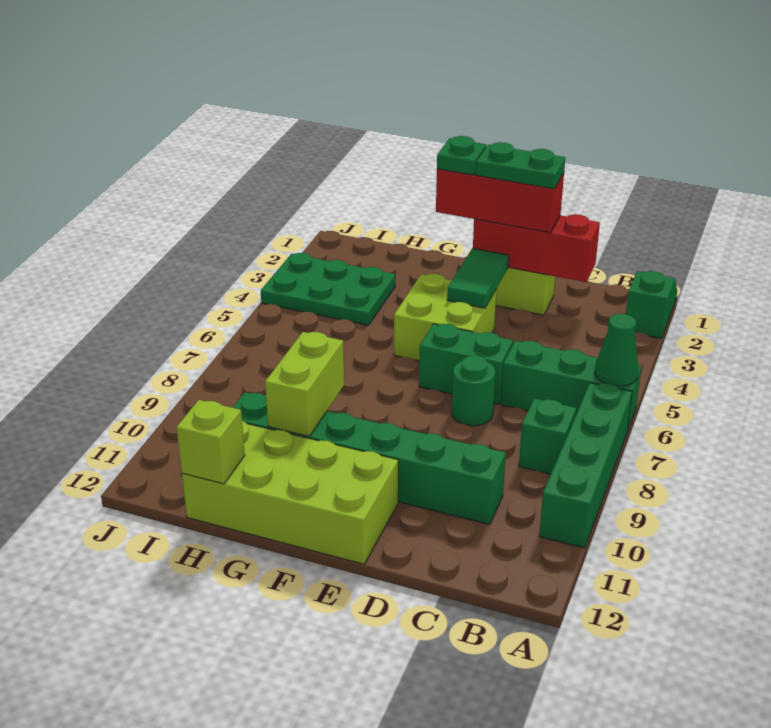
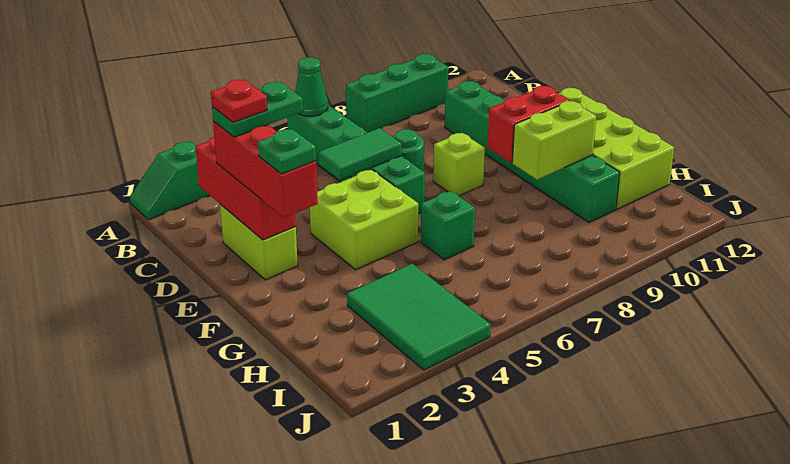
green brick A7:A10 level 1 -> green brick A8:A10 level 1
green brick B8 level 1 -> green brick G6 level 1
green plate D2:E2 level 4 -> green plate D2:D3 level 4
none -> red plate D2 level 5
green tile E3:E4 level 2 -> green tile D5:D6 level 2
none -> red brick F9:F10 level 2
green plate H3:J4 level 1 -> green tile H3:J4 level 1
lime brick H12 level 2 -> lime brick E8 level 1

